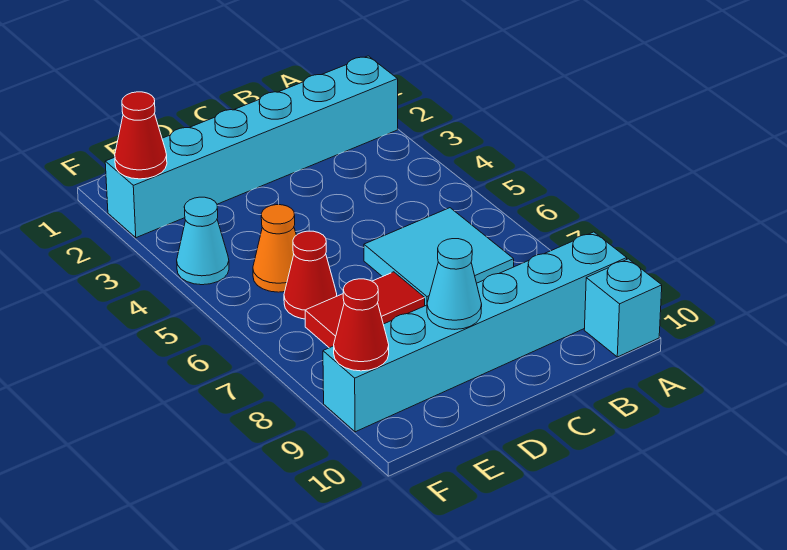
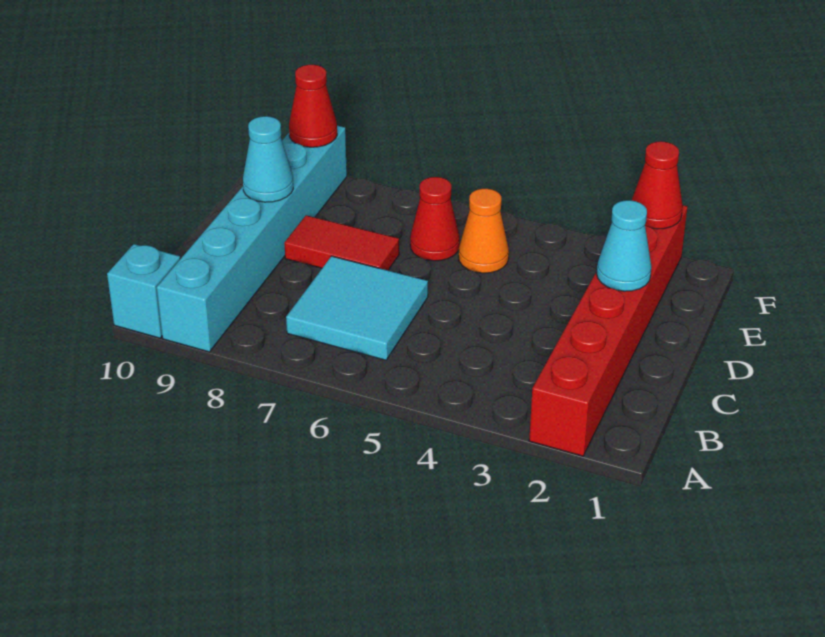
cyan brick A2:F2 level 1 -> red brick A2:F2 level 1
red tile D7:E7 level 1 -> red tile D7:D8 level 1
cyan cone F4 level 1 -> cyan cone D2 level 2

